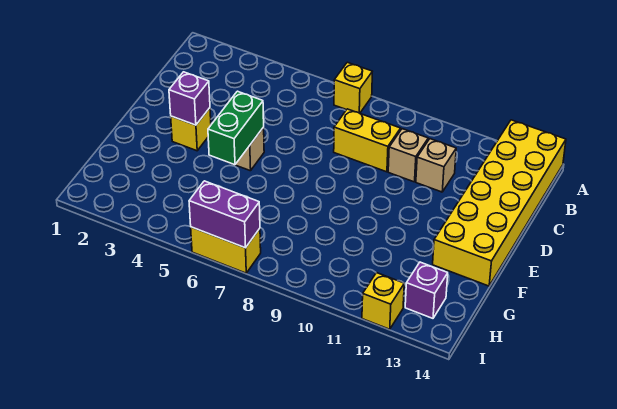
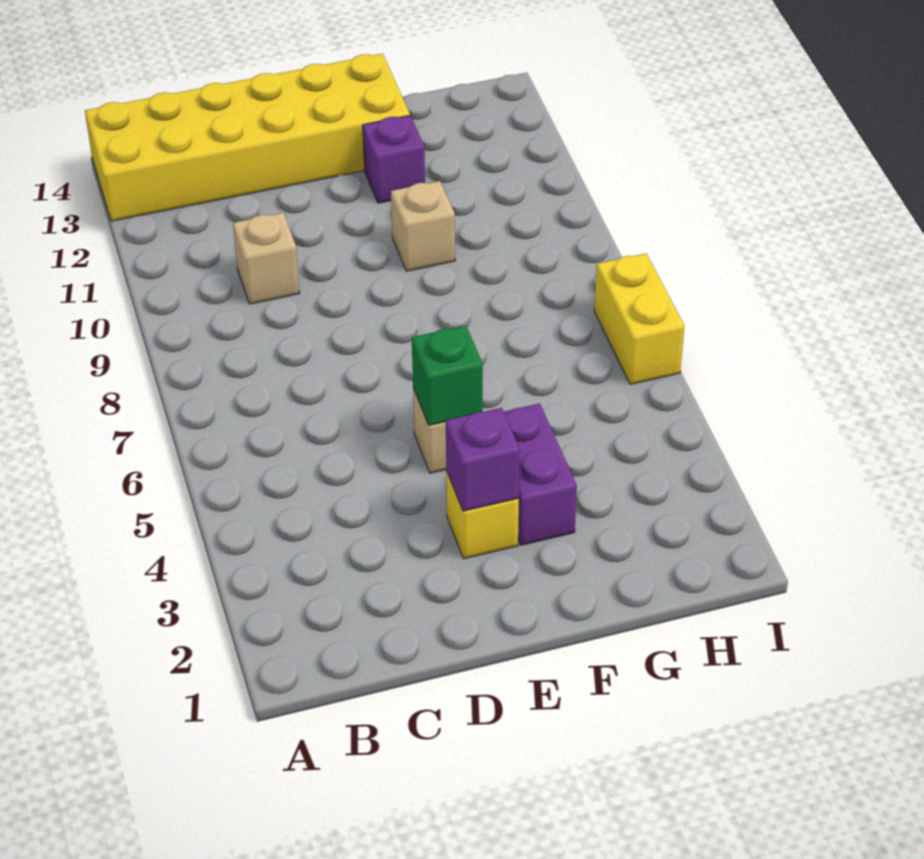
yellow brick A7 level 1 -> none
yellow brick C8:C9 level 1 -> none
tan brick C11 level 1 -> tan brick F10 level 1
green brick E5:F5 level 2 -> green brick E5 level 2
purple brick H13 level 1 -> purple brick F12 level 1
purple brick I6:I7 level 2 -> purple brick F3:F4 level 1
yellow brick I12 level 1 -> none

